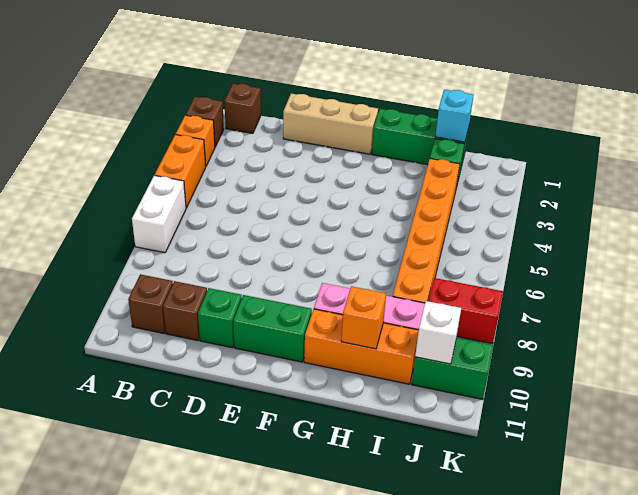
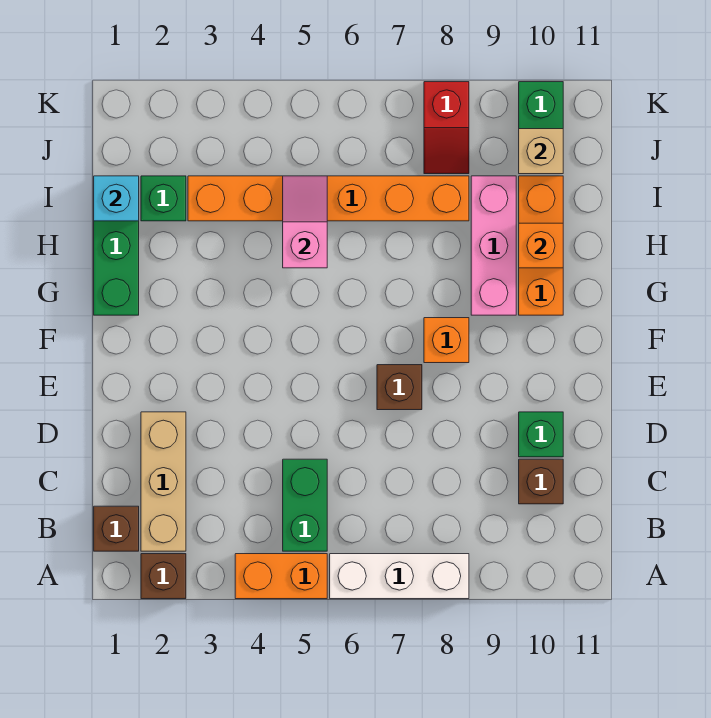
orange brick A3 level 1 -> orange brick F8 level 1
white brick A6:A7 level 1 -> white brick A6:A8 level 1
brown brick B10 level 1 -> brown brick E7 level 1
tan brick D1:F1 level 1 -> tan brick B2:D2 level 1
green brick E10:F10 level 1 -> green brick B5:C5 level 1
none -> pink slope H5:I5 level 2 top H
red brick J8:K8 level 1 -> red slope J8:K8 level 1 top K
white brick J10 level 2 -> tan brick J10 level 2

